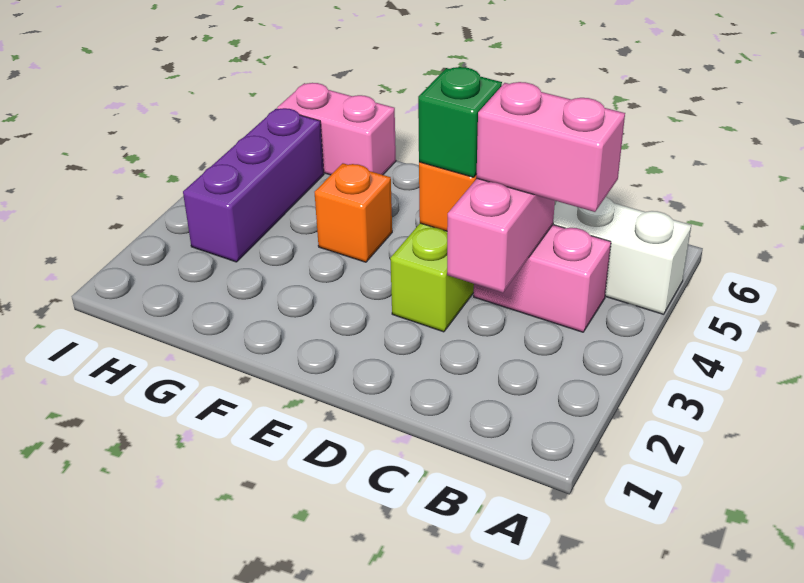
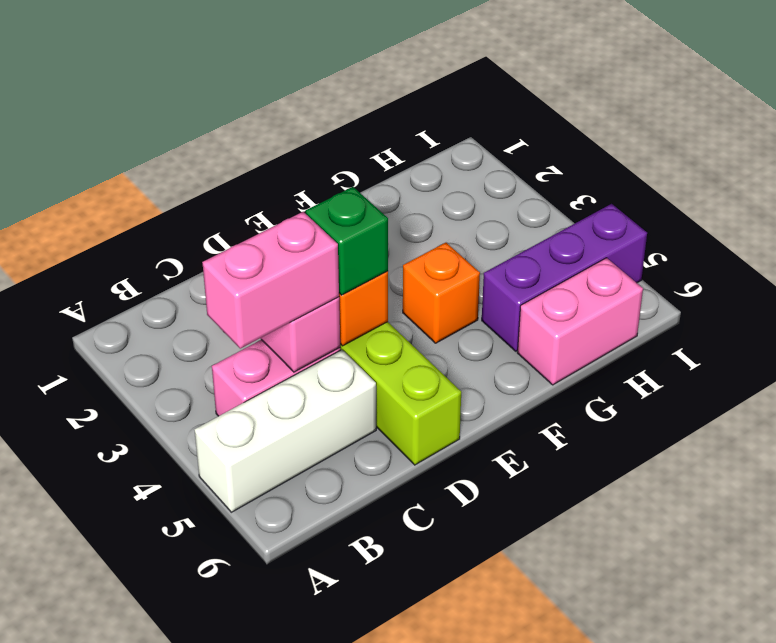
purple brick H3:H5 level 1 -> purple brick G5:I5 level 1

